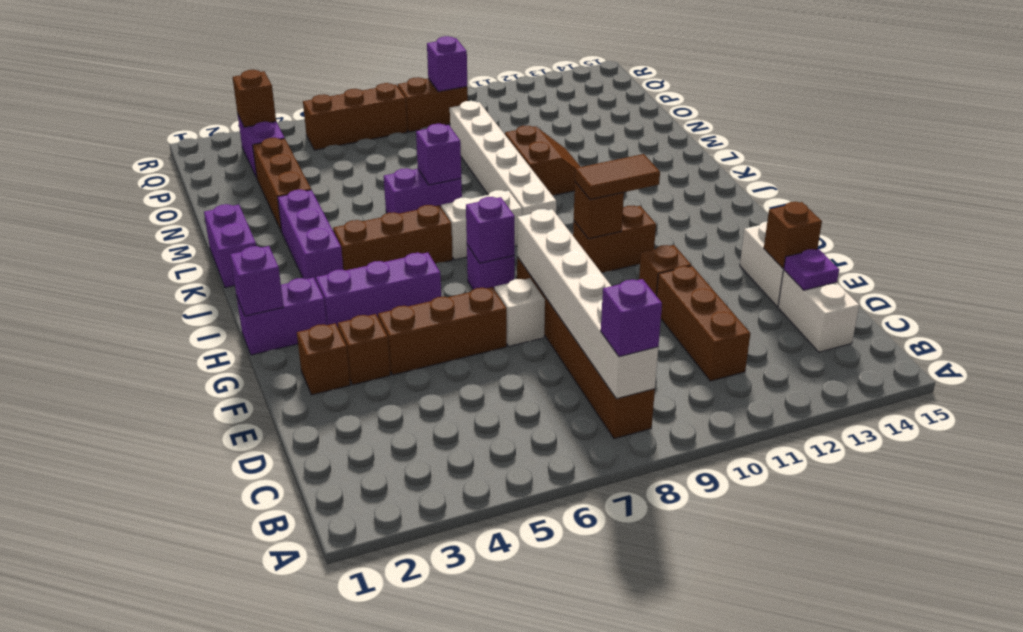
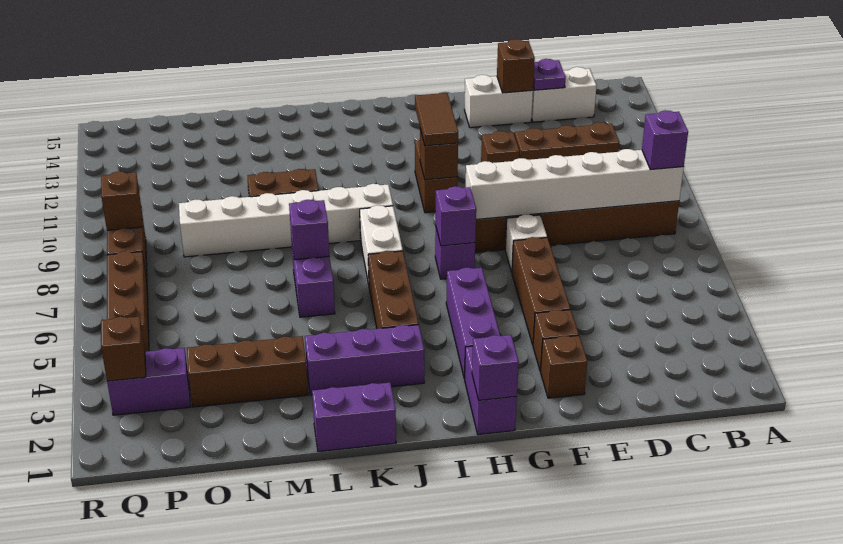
purple brick Q9 level 2 -> brown brick Q9 level 2

